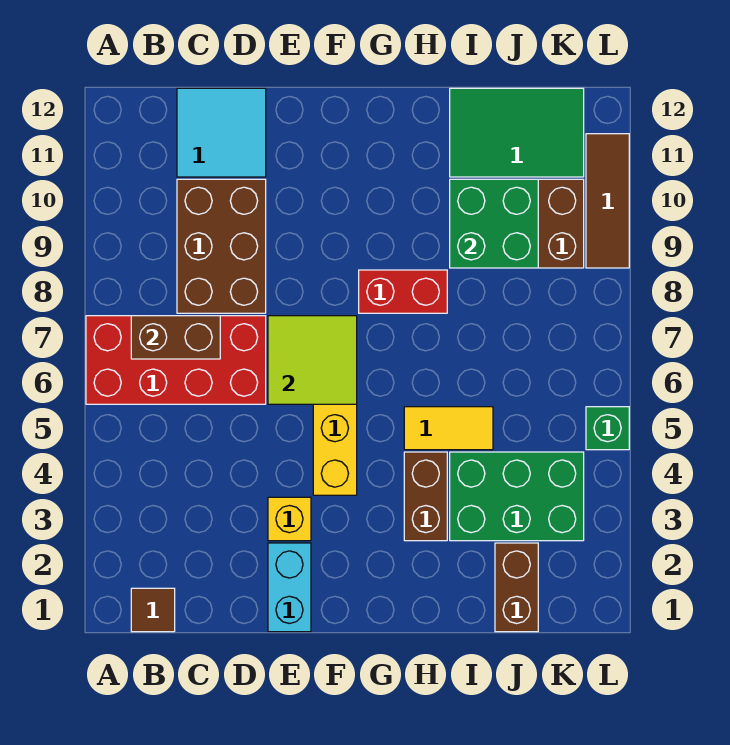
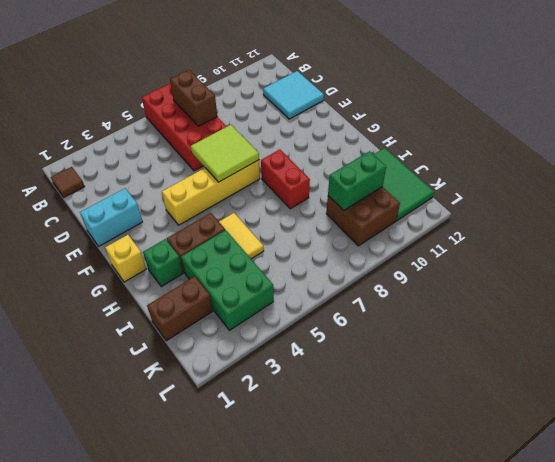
brown brick C8:D10 level 1 -> none
yellow brick E3 level 1 -> yellow brick G1 level 1
green brick I9:J10 level 2 -> green brick J9:J10 level 2
green brick L5 level 1 -> green brick H2 level 1
brown tile L9:L11 level 1 -> none

